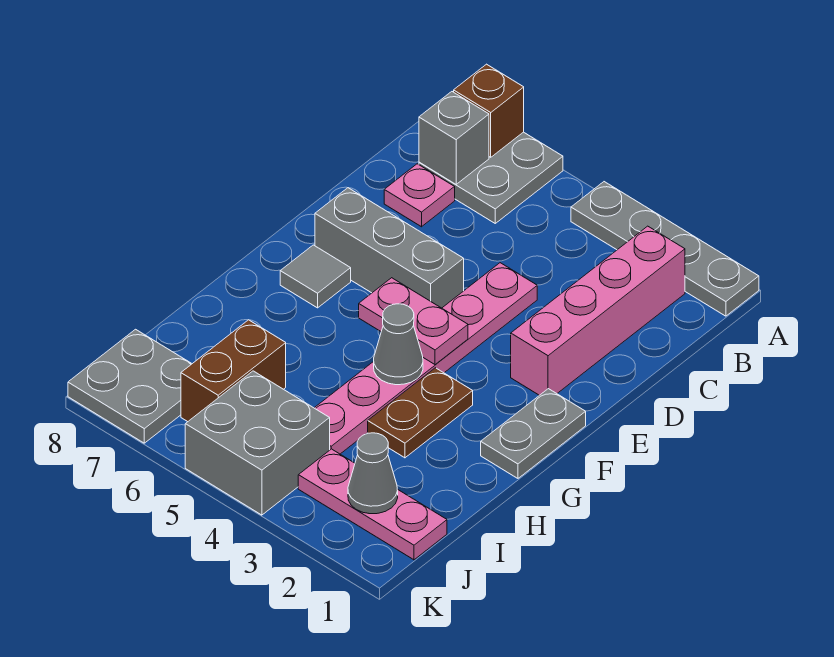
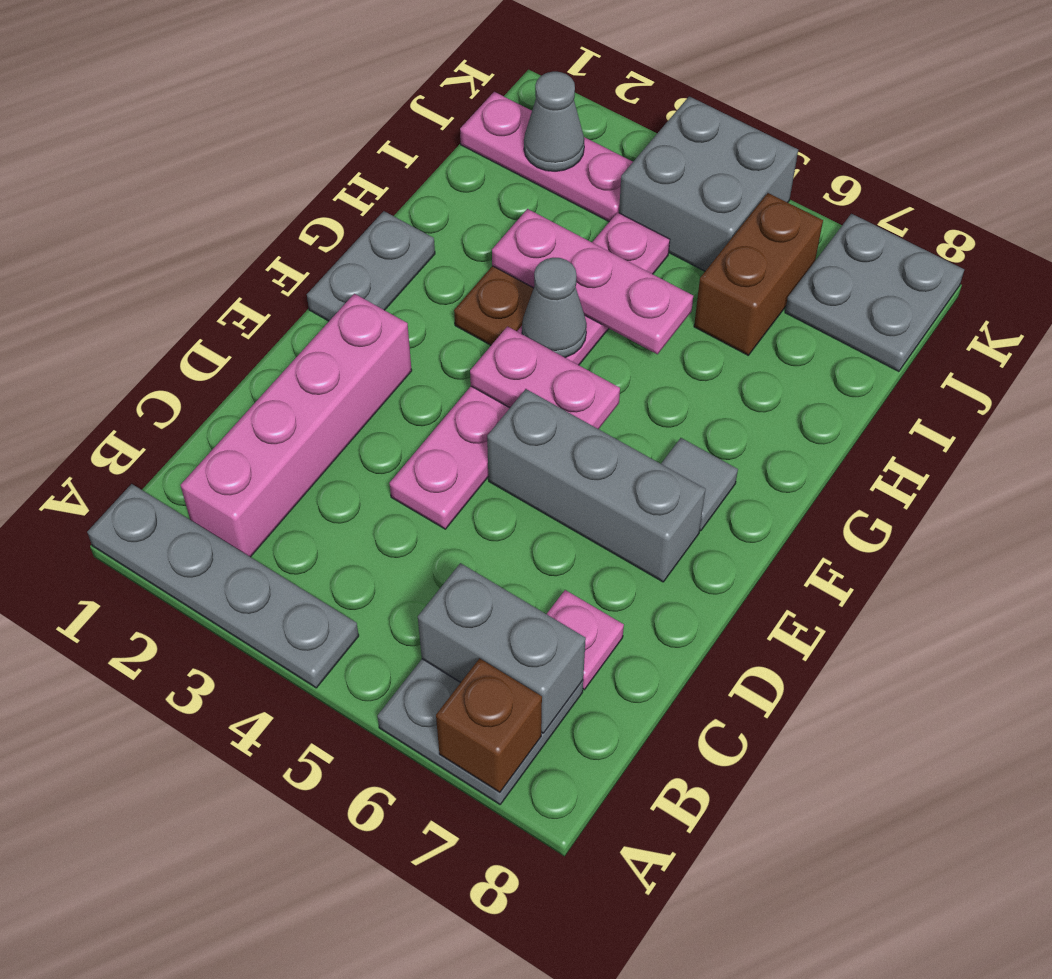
grey brick B7 level 2 -> grey brick B6:B7 level 2
none -> pink plate H3:H5 level 2

